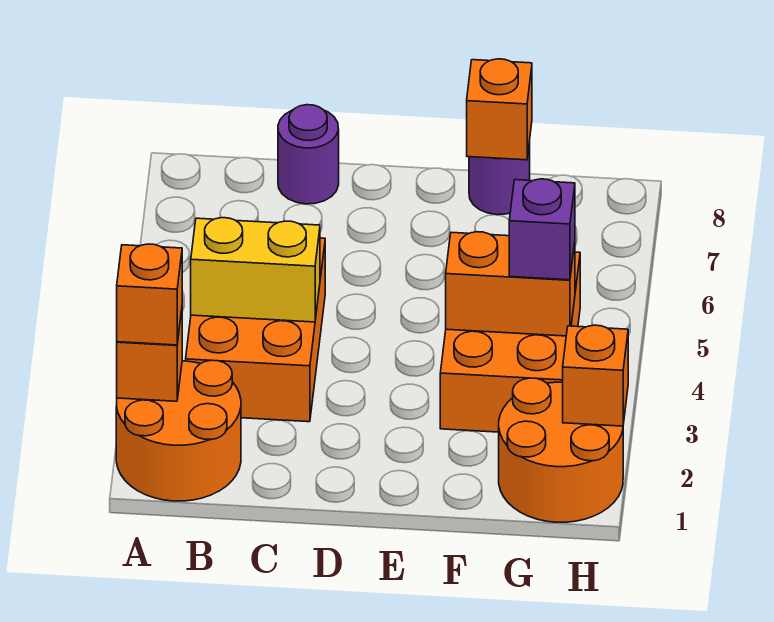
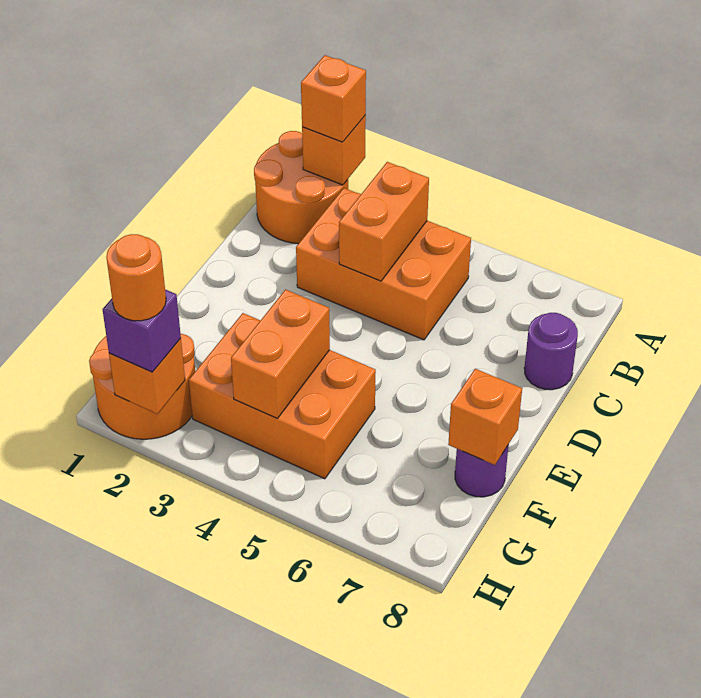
yellow brick B4:C4 level 2 -> orange brick B4:C4 level 2
purple brick G4 level 3 -> purple brick H2 level 3
none -> orange round brick H2 level 4

